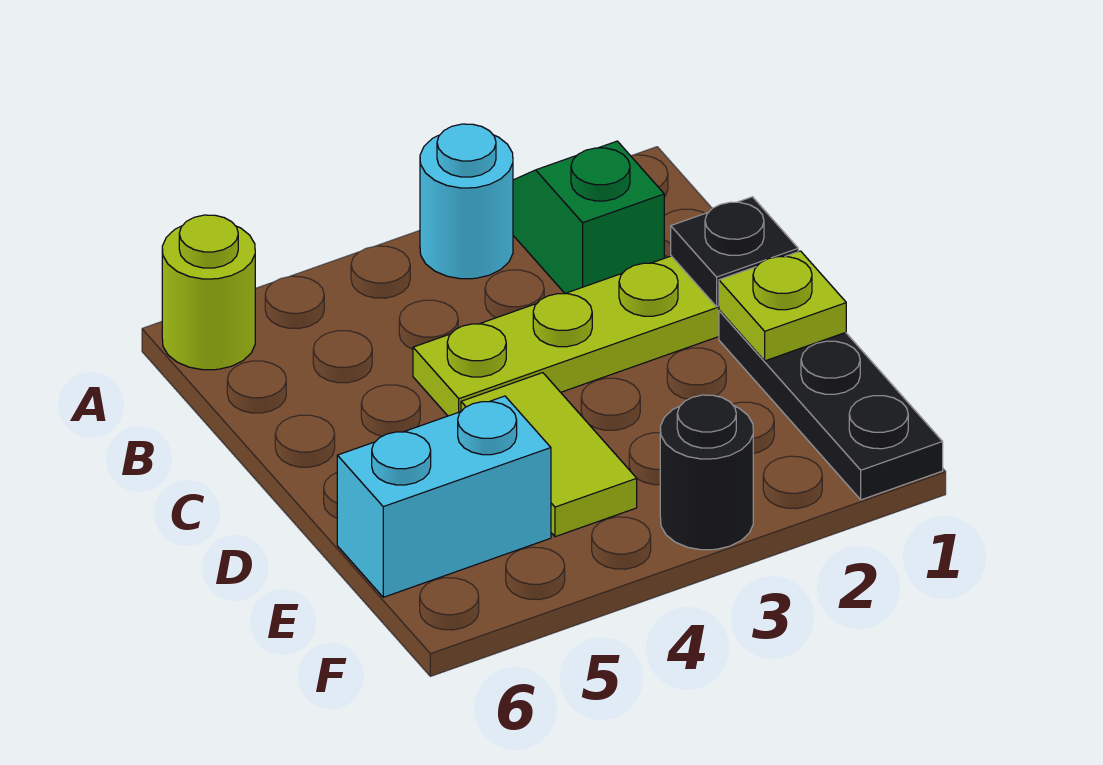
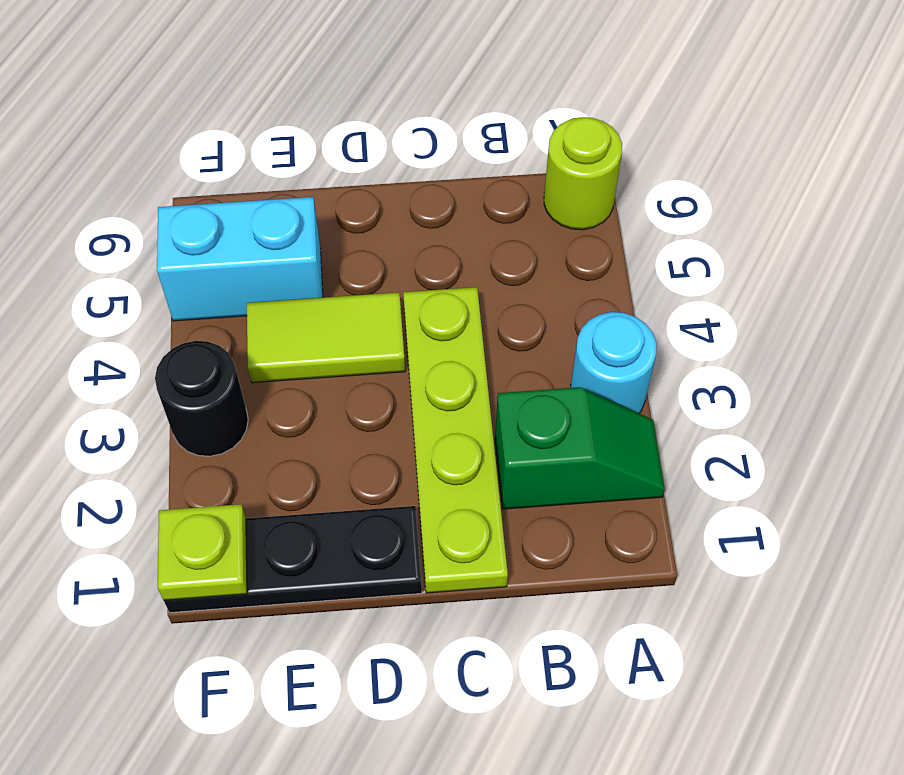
black plate C1 level 2 -> none
lime plate D1 level 2 -> lime plate F1 level 2
cyan brick E5:E6 level 1 -> cyan brick E5:F5 level 1

